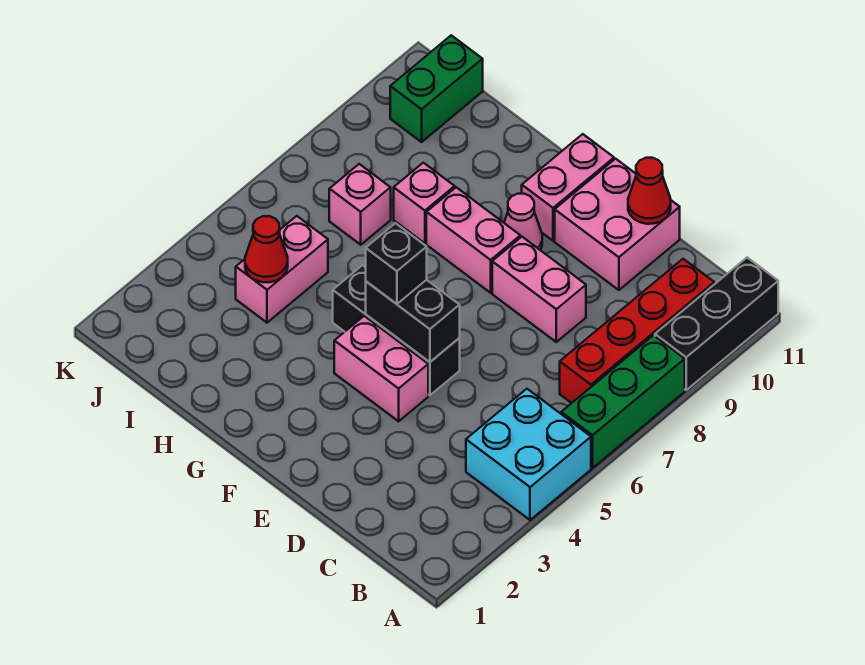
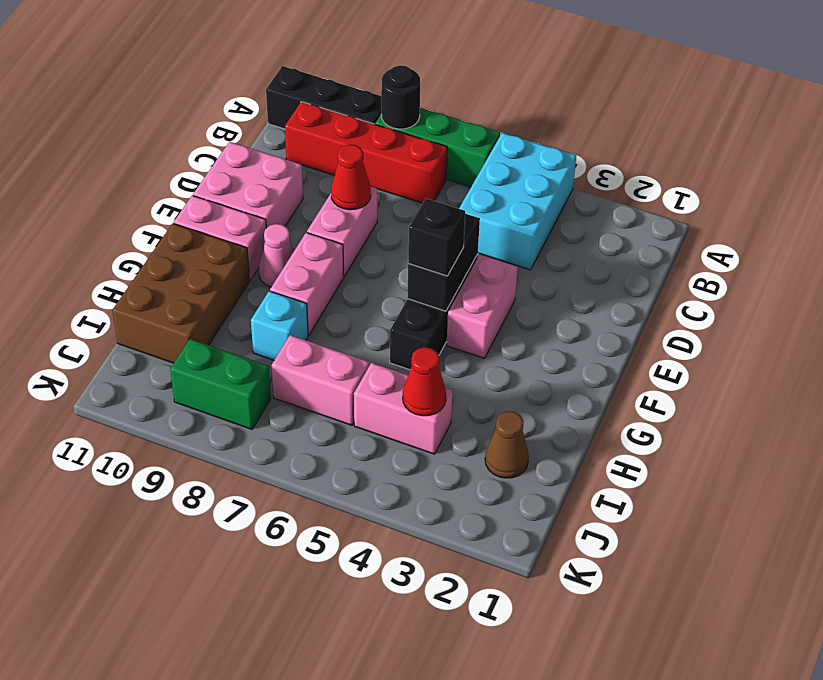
cyan brick A4:B5 level 1 -> cyan brick A4:C5 level 1
none -> black round brick A8 level 2
red cone D11 level 2 -> red cone D8 level 2
none -> brown brick G10:I11 level 1
pink brick H8 level 1 -> cyan brick H8 level 1
none -> brown cone I2 level 1
pink brick I7 level 1 -> pink brick I6:I7 level 1
green brick J10:J11 level 1 -> green brick J8:J9 level 1

